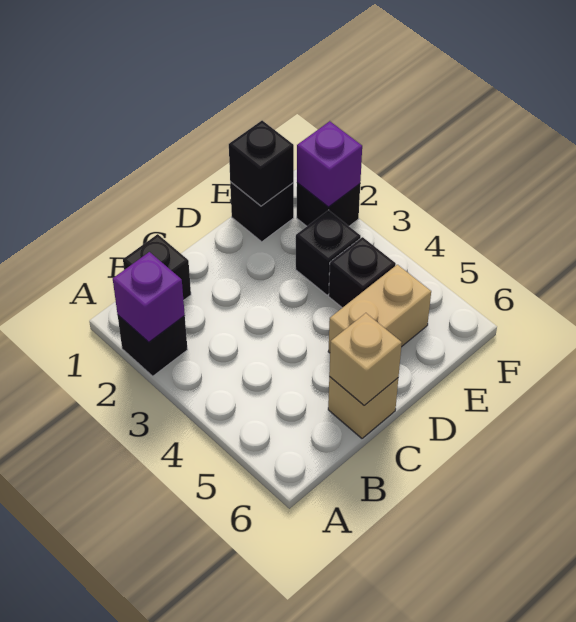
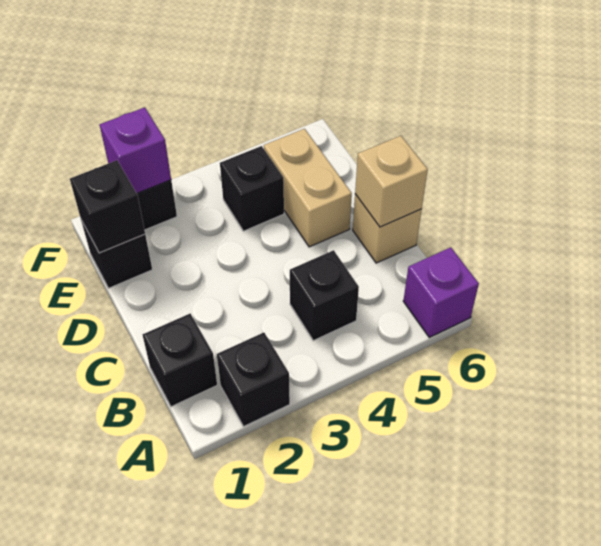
purple brick A2 level 2 -> purple brick A6 level 1
black brick E3 level 1 -> black brick B4 level 1

